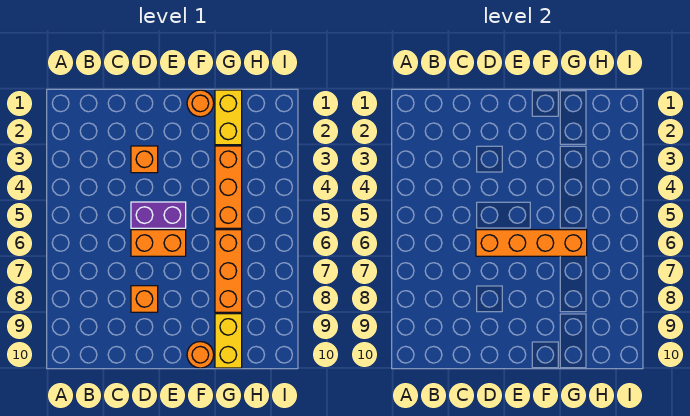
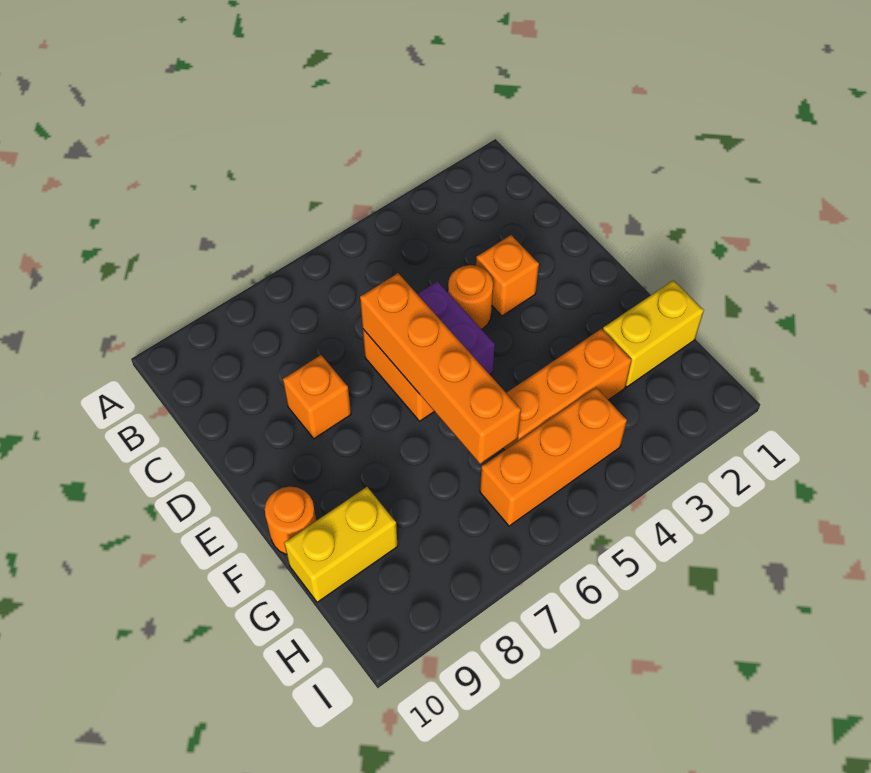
orange round brick F1 level 1 -> orange round brick D4 level 1
orange brick G6:G8 level 1 -> orange brick H4:H6 level 1

